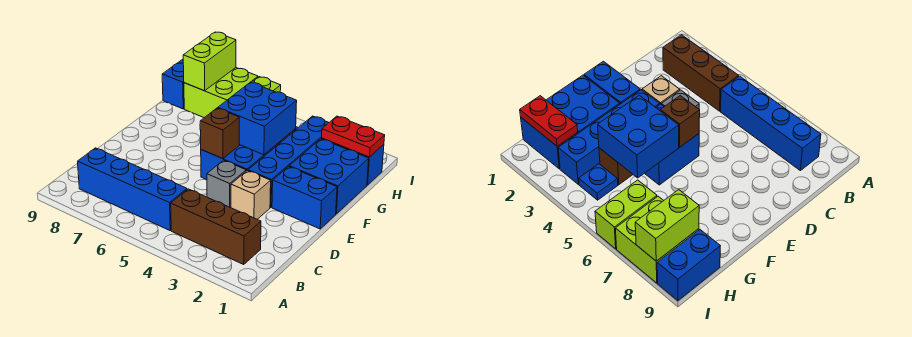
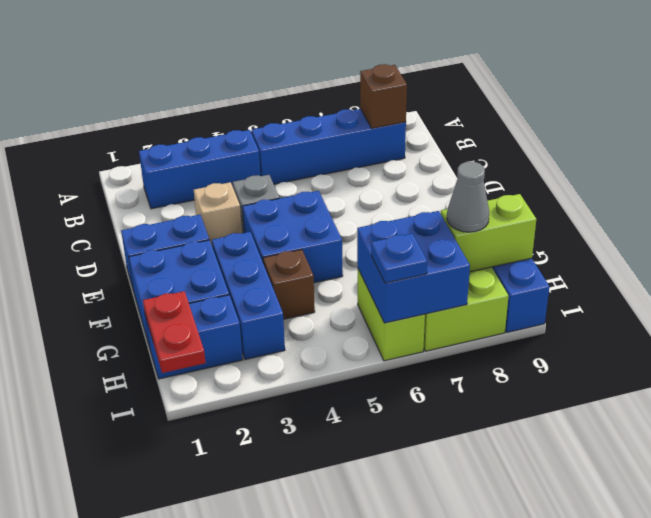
brown brick B2:B4 level 1 -> blue brick B2:B4 level 1
blue brick E3:H3 level 1 -> blue brick F3:H3 level 1
brown brick E5 level 2 -> brown brick B8 level 2
blue brick F4:G5 level 2 -> blue brick H6:I7 level 2
red plate H1:H2 level 2 -> red plate H1:I1 level 2
blue plate H4 level 1 -> blue plate I6 level 3
lime brick H8:I8 level 2 -> lime brick H8:H9 level 2
none -> grey cone H8 level 3

